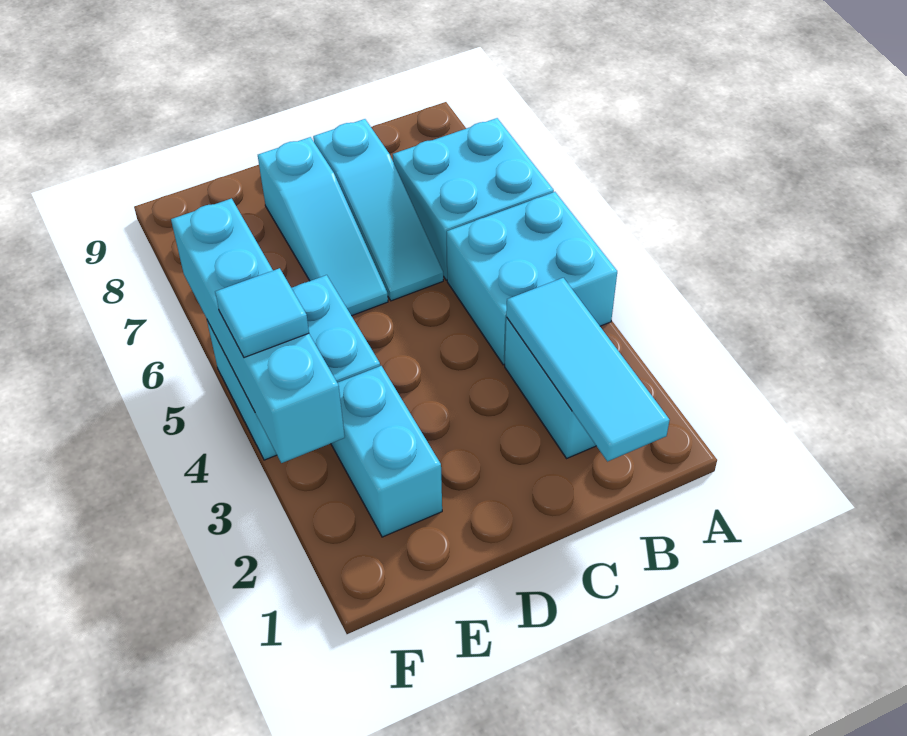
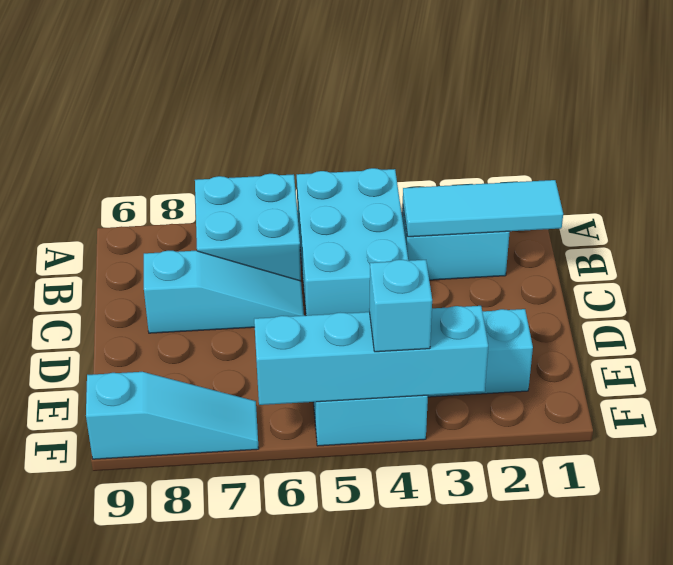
cyan brick A4:B5 level 1 -> cyan brick A4:C5 level 1
cyan slope D6:D8 level 1 top 8 -> cyan slope F7:F9 level 1 top 9
cyan tile F4 level 3 -> cyan brick F4 level 3

